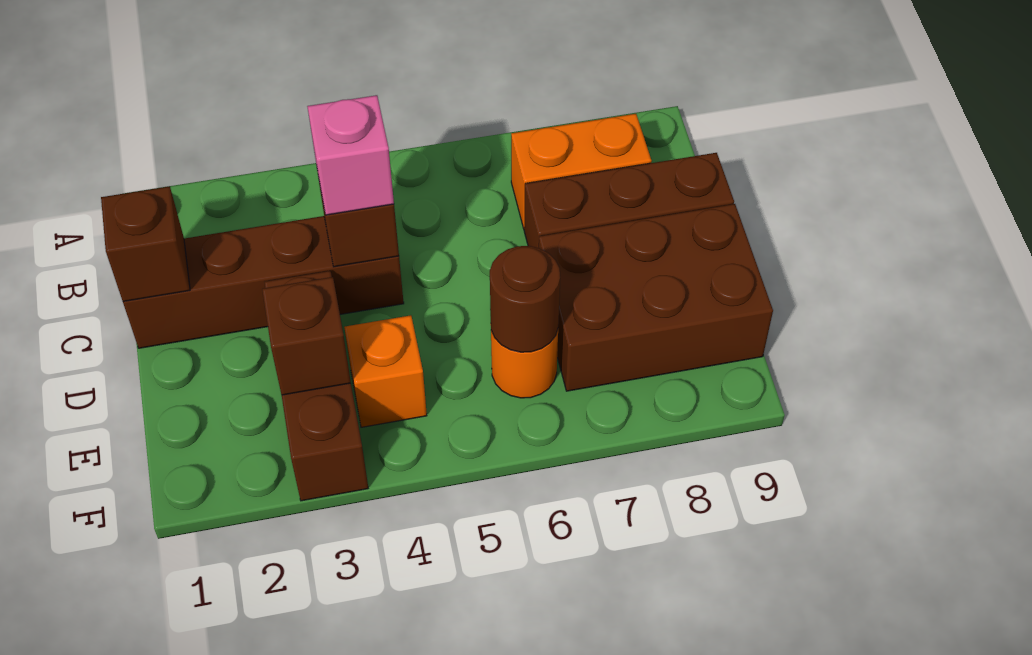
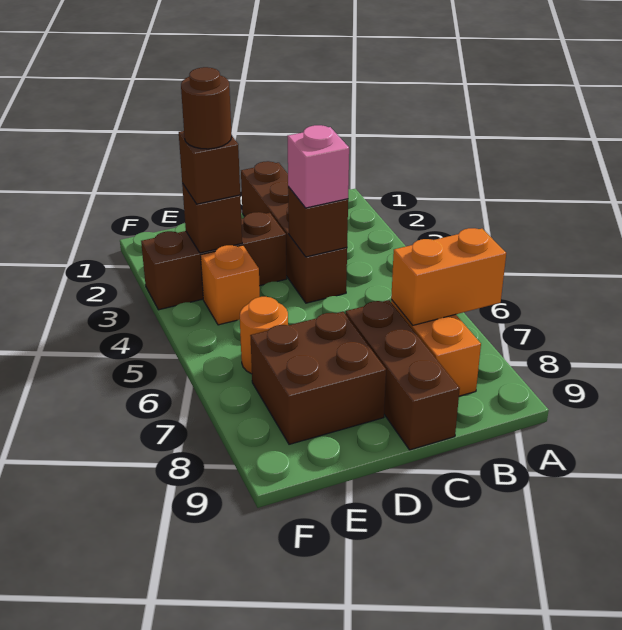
none -> orange brick A7:B7 level 2
brown brick C1 level 2 -> brown brick E3 level 3
brown brick D7:E9 level 1 -> brown brick D7:E8 level 1
brown round brick E6 level 2 -> brown round brick E3 level 4

